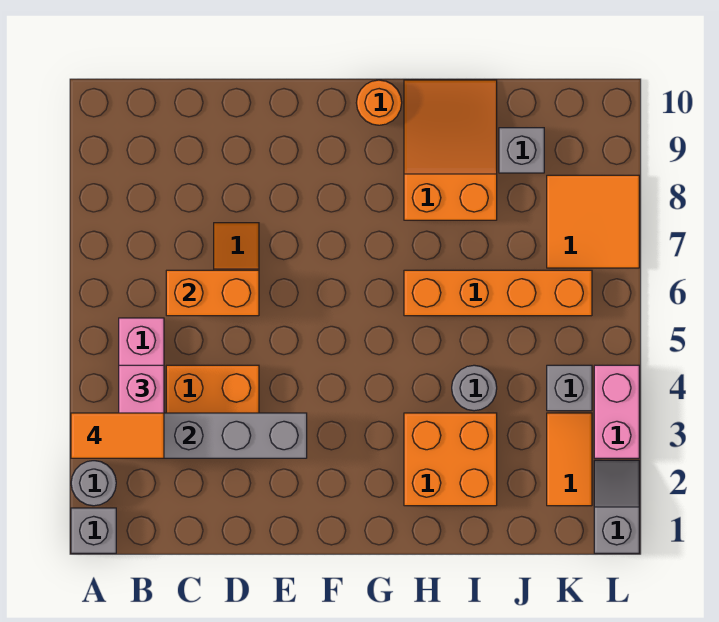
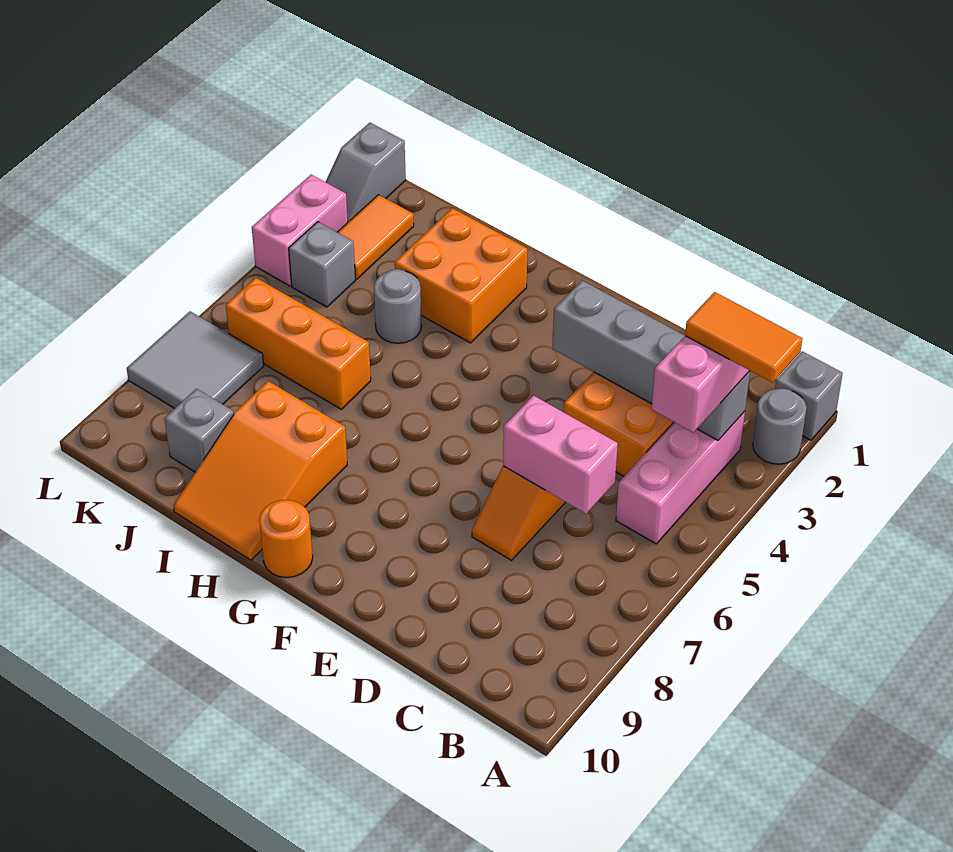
orange brick C6:D6 level 2 -> pink brick C6:D6 level 2
orange brick H6:K6 level 1 -> orange brick I6:K6 level 1
orange tile K7:L8 level 1 -> grey tile K7:L8 level 1

